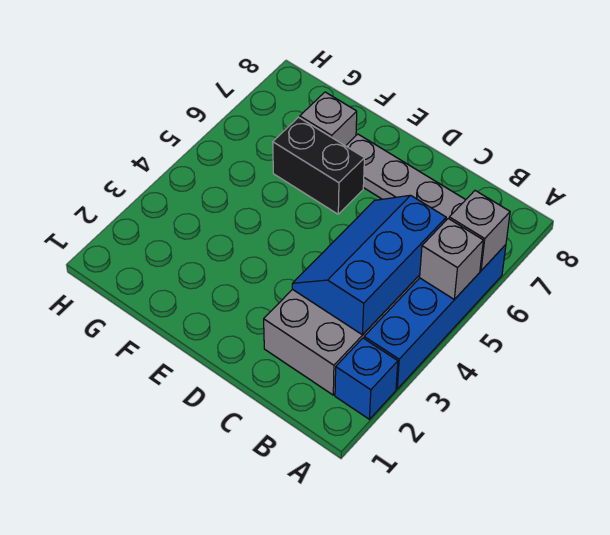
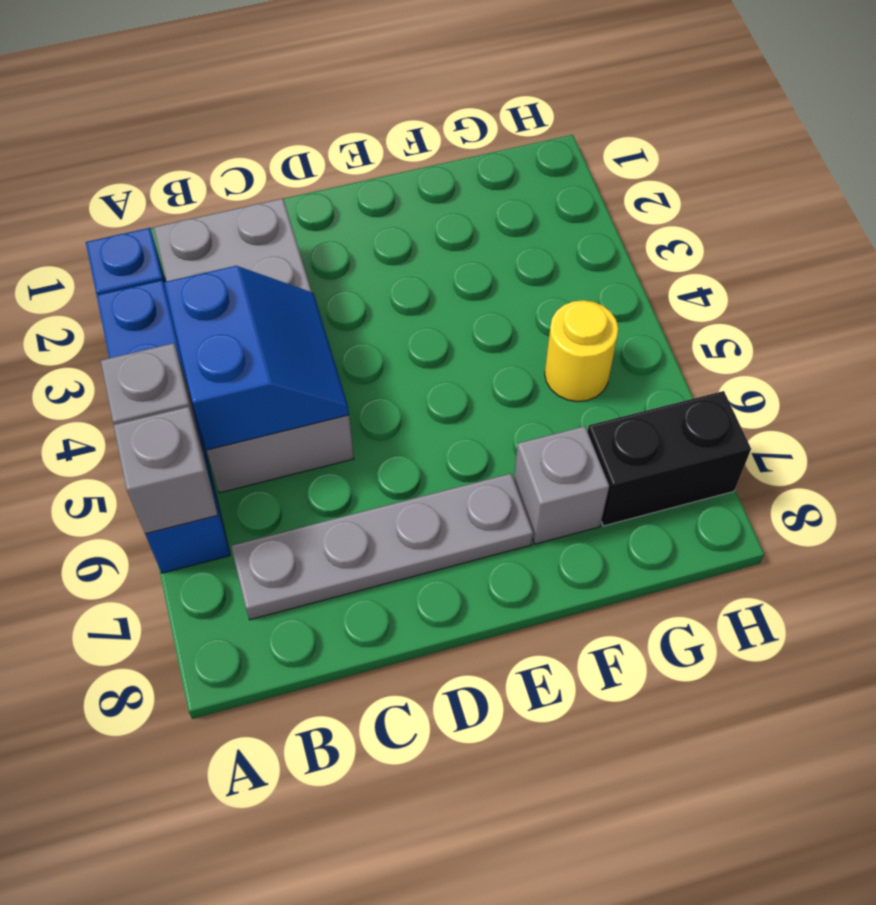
blue slope B3:C5 level 2 top B -> blue slope B4:C5 level 2 top B
black brick E6:F6 level 1 -> black brick G7:H7 level 1
none -> yellow round brick G5 level 1

